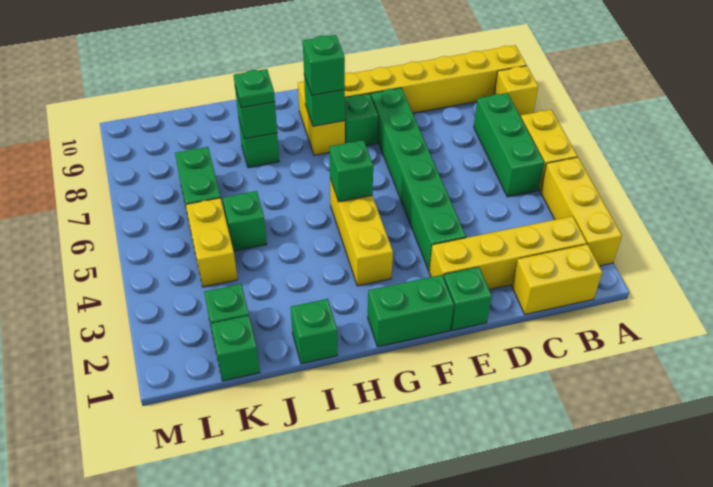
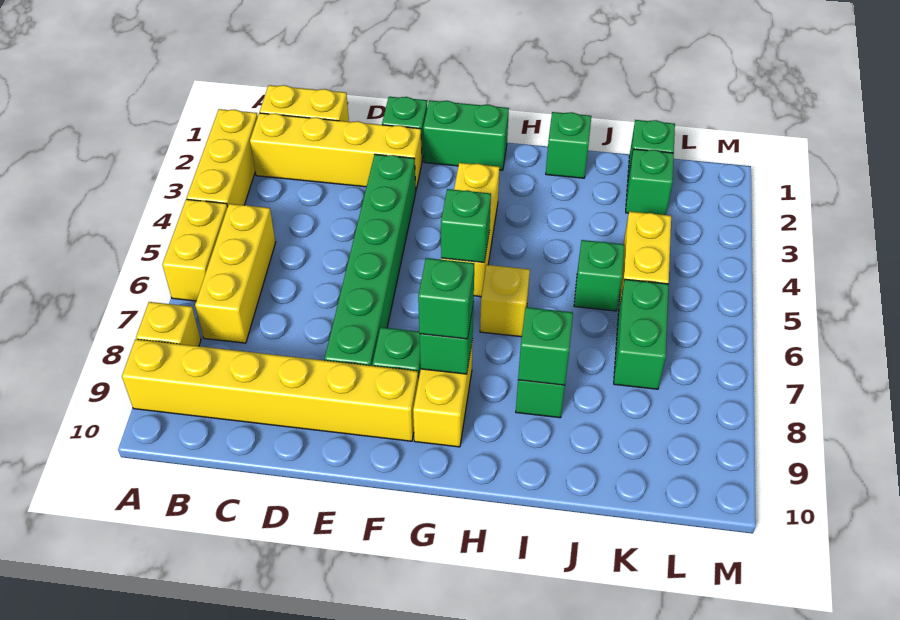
green brick B5:B7 level 1 -> yellow brick B5:B7 level 1
none -> yellow brick H6 level 1
green plate I8 level 3 -> none

